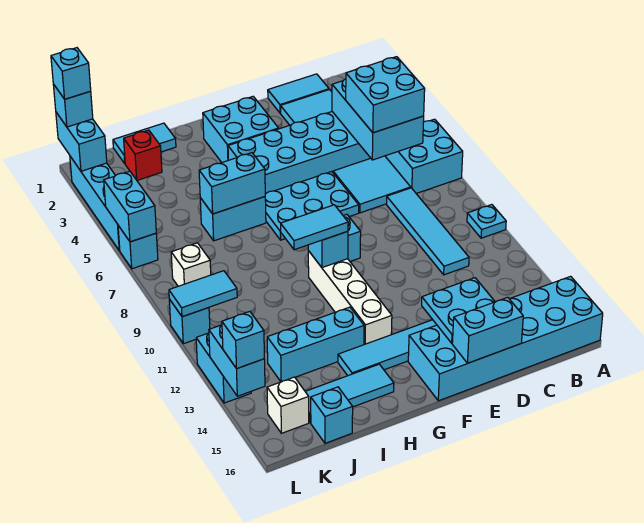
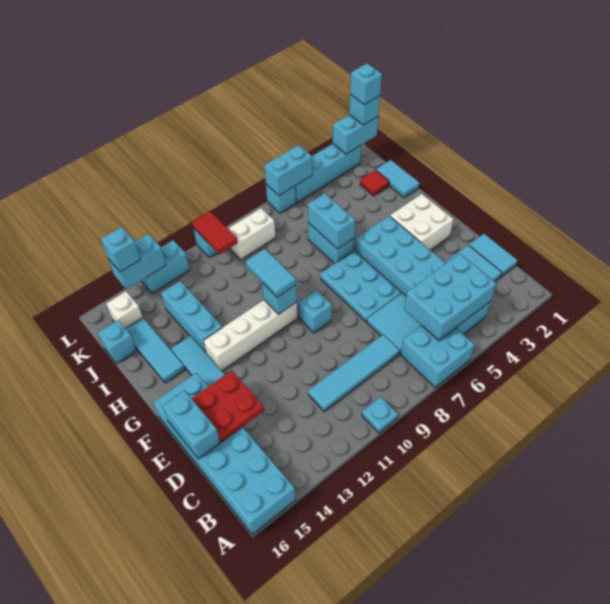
cyan brick B5:C6 level 3 -> none
cyan plate D14:E15 level 2 -> red plate D14:E15 level 2
cyan brick F2:G3 level 1 -> white brick F2:G3 level 1
red brick J2 level 1 -> red tile J2 level 1
white brick K8 level 1 -> white brick K8:K9 level 1
cyan tile K10:L10 level 2 -> red tile K10:L10 level 2

